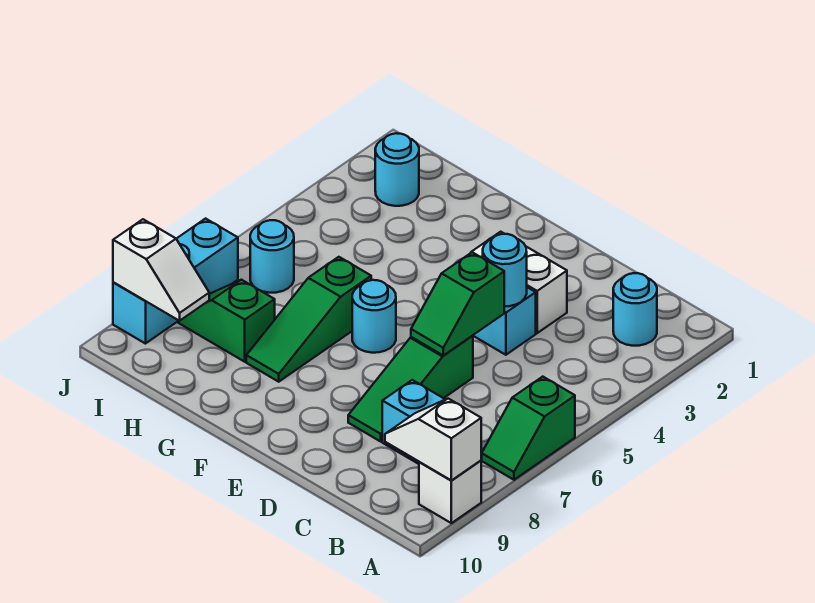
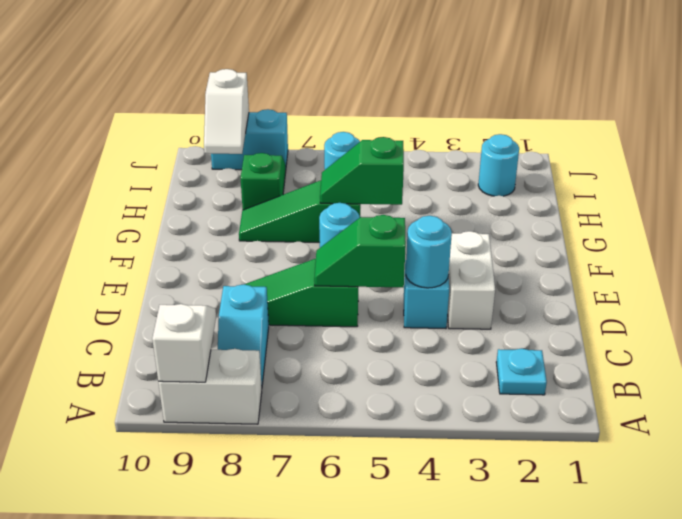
green slope A6:A7 level 1 top 6 -> green slope G5:G6 level 2 top 5
white brick A9 level 1 -> white brick A8:A9 level 1
cyan round brick B2 level 1 -> cyan plate B2 level 1
cyan brick J7:J9 level 1 -> cyan brick J8:J9 level 1

